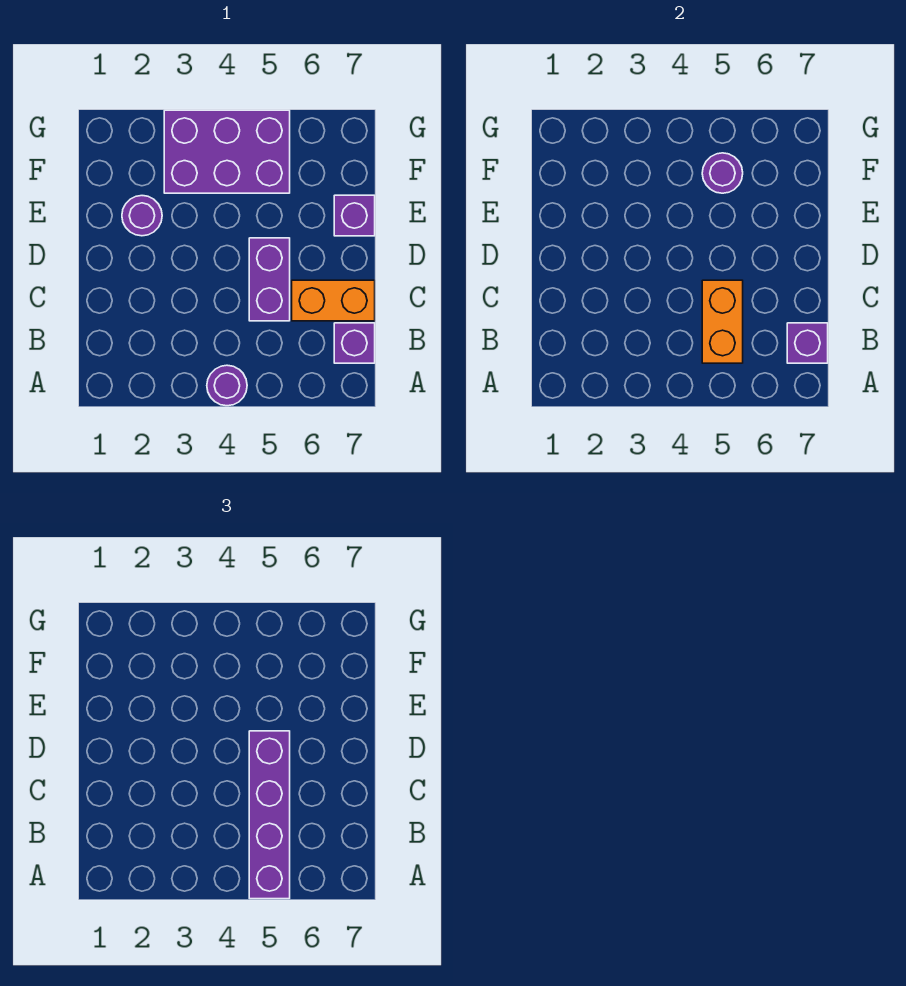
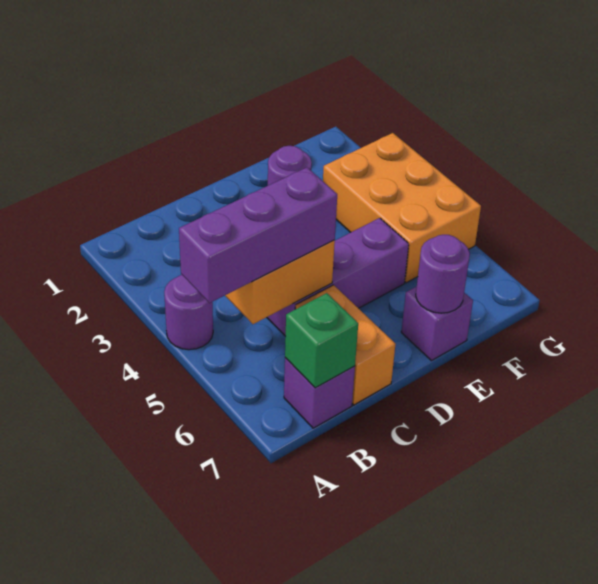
purple brick A5:D5 level 3 -> purple brick A5:C5 level 3
purple brick B7 level 2 -> green brick B7 level 2
purple brick C5:D5 level 1 -> purple brick C5:E5 level 1
purple brick F3:G5 level 1 -> orange brick F3:G5 level 1
purple round brick F5 level 2 -> purple round brick E7 level 2

